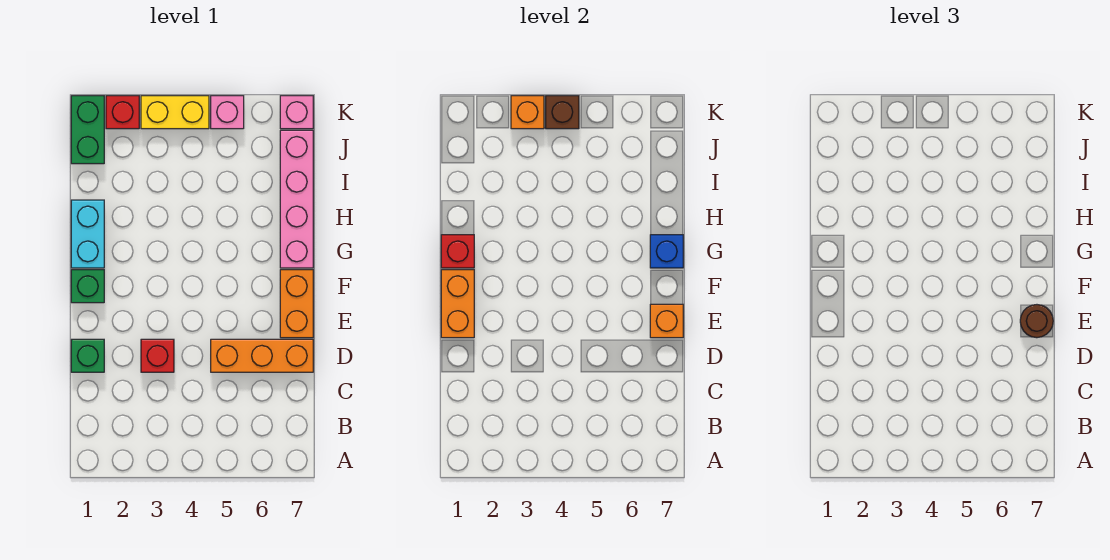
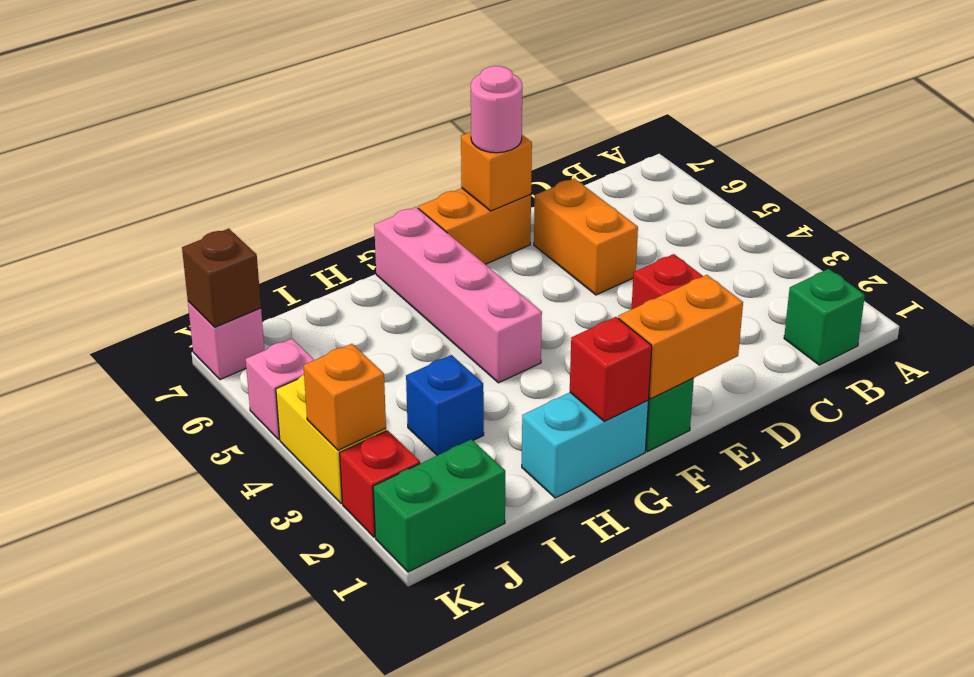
green brick D1 level 1 -> green brick B1 level 1
orange brick D5:D7 level 1 -> orange brick D5:D6 level 1
brown round brick E7 level 3 -> pink round brick E7 level 3
pink brick G7:J7 level 1 -> pink brick G4:G7 level 1
blue brick G7 level 2 -> blue brick I3 level 1
brown brick K4 level 2 -> brown brick K7 level 2

